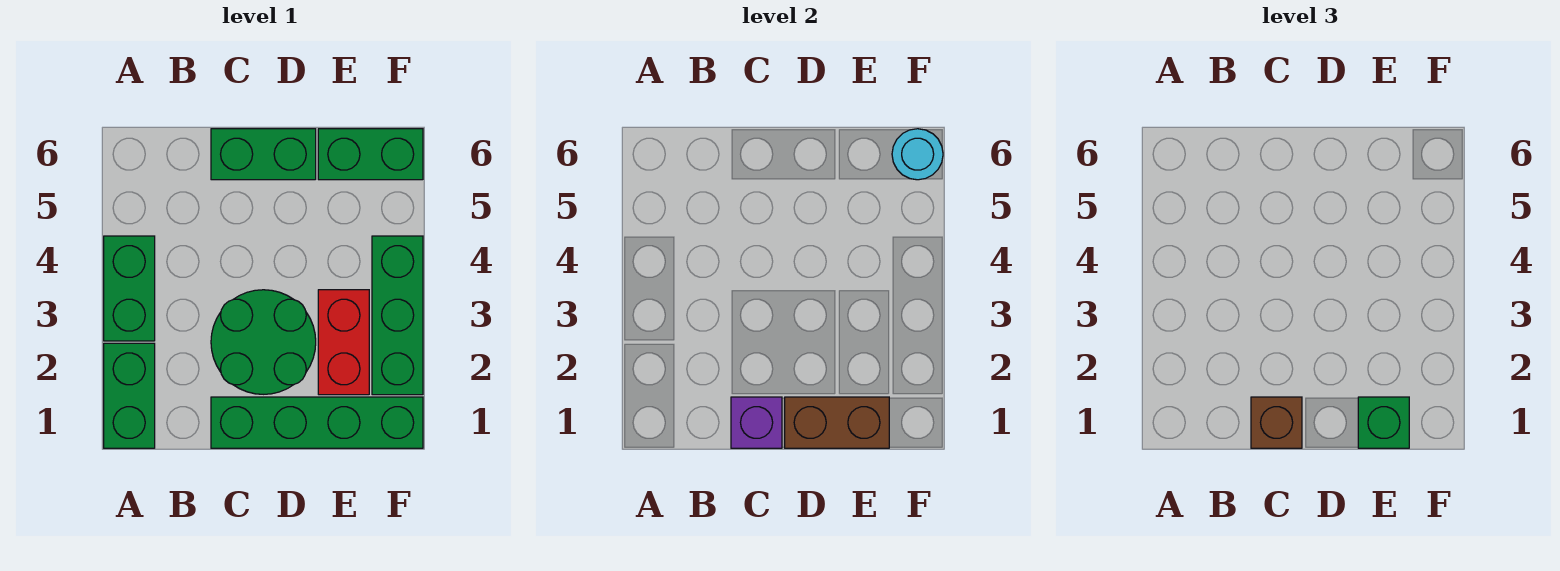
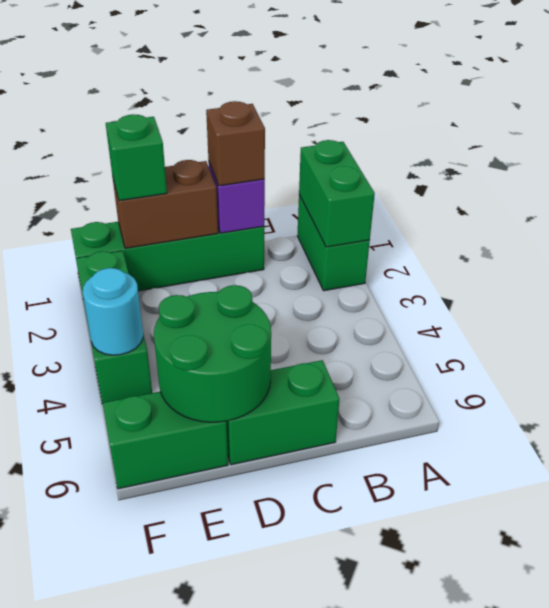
green brick A3:A4 level 1 -> green brick A1:A2 level 2
green round brick C2:D3 level 1 -> green round brick D5:E6 level 2
red brick E2:E3 level 1 -> none
cyan round brick F6 level 2 -> cyan round brick F4 level 2

